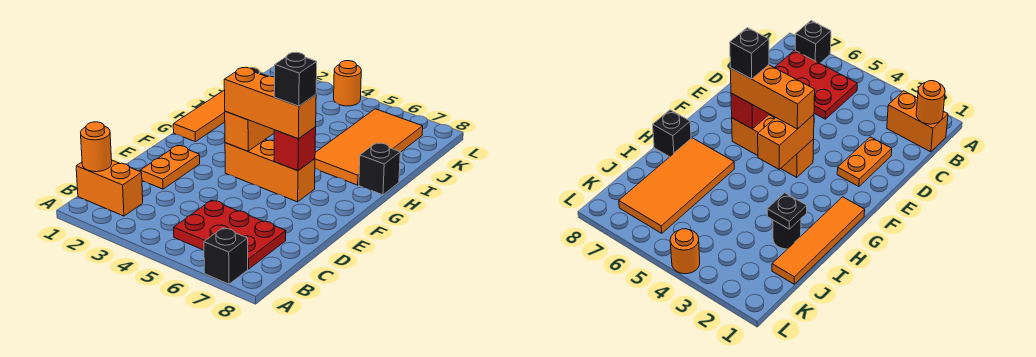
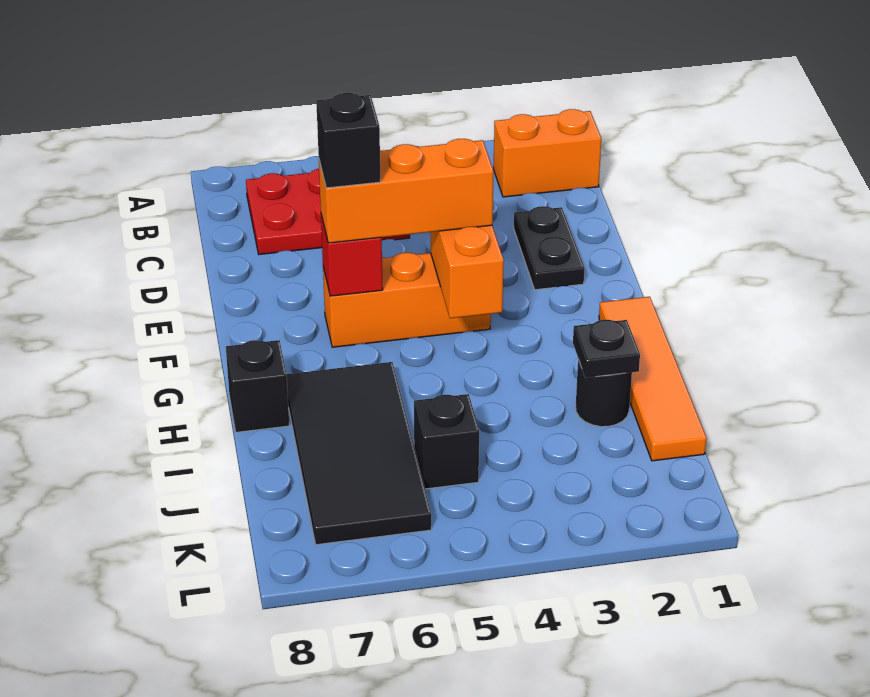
black brick A7 level 1 -> black brick J5 level 1
orange round brick B1 level 2 -> none
orange plate D2:E2 level 1 -> black plate D2:E2 level 1
orange tile H6:K7 level 1 -> black tile H6:K7 level 1
orange round brick L4 level 1 -> none

